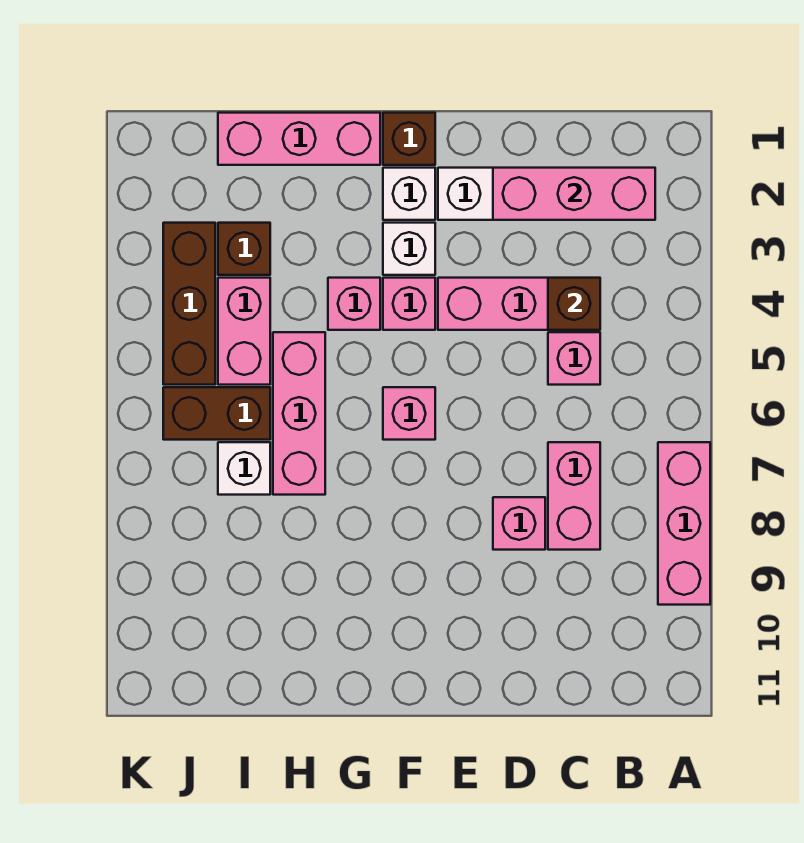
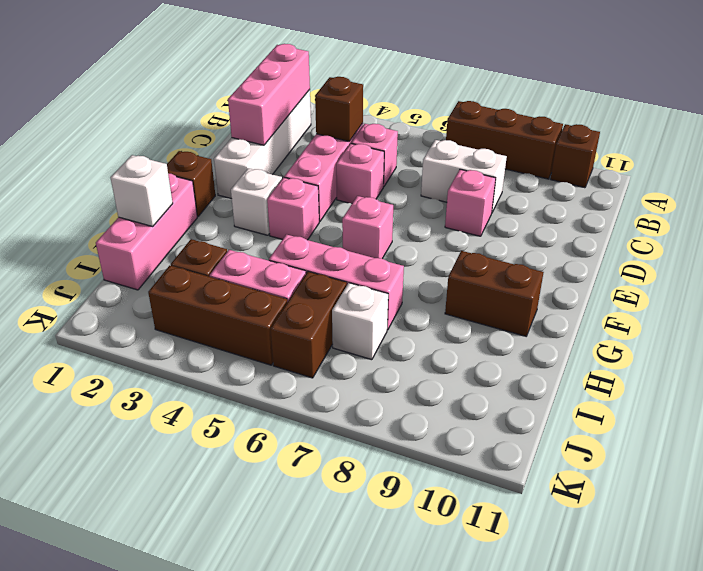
pink brick A7:A9 level 1 -> brown brick A7:A9 level 1
none -> brown brick A10 level 1
pink brick C7:C8 level 1 -> white brick C7:C8 level 1
white brick F2 level 1 -> white brick H1 level 2
pink brick G4 level 1 -> pink brick D5 level 1
none -> brown brick G9:G10 level 1

